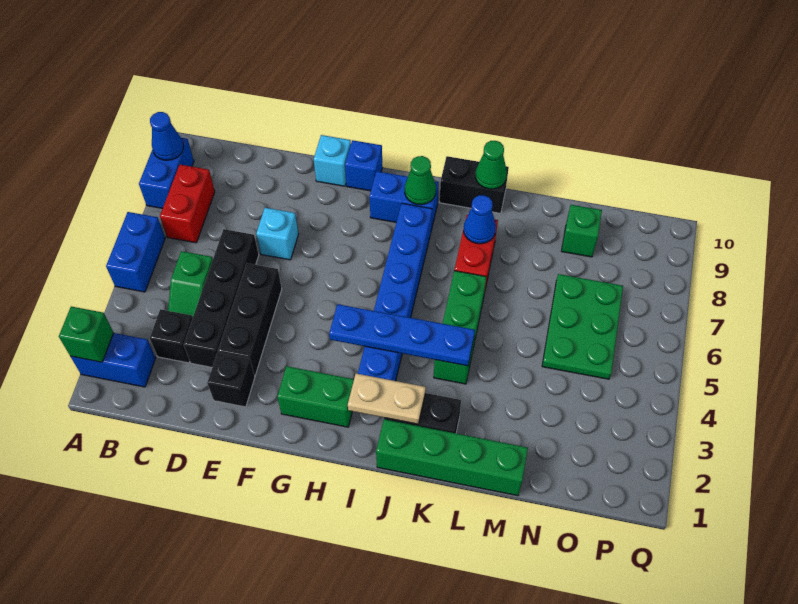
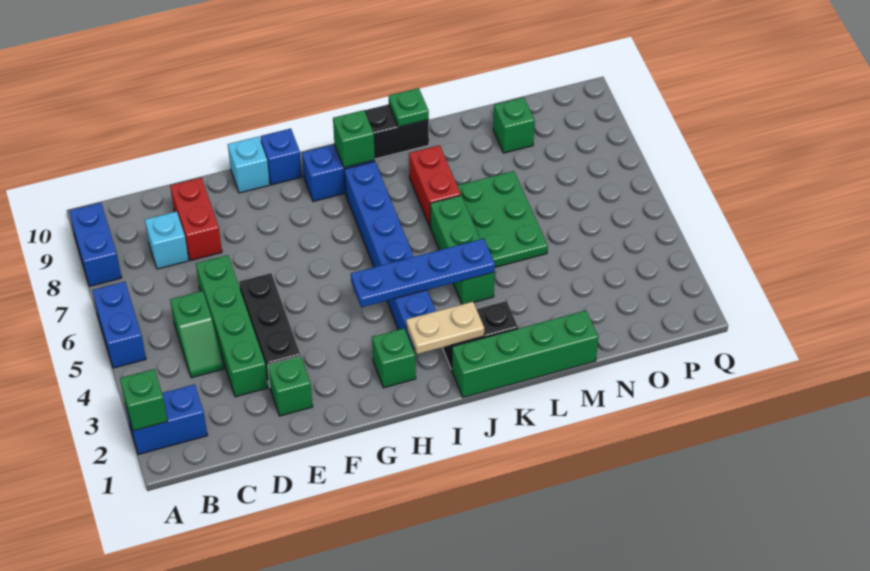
blue cone A9 level 2 -> none
red brick B7:B8 level 1 -> red brick D8:D9 level 1
black brick C3 level 1 -> none
black brick D3:D6 level 1 -> green brick D3:D6 level 1
black brick E2 level 1 -> green brick E2 level 1
cyan brick E7 level 1 -> cyan brick C8 level 1
green brick G2:H2 level 1 -> green brick H2 level 1
green cone I9 level 2 -> green brick I9 level 2
blue cone K8 level 2 -> none
green cone K10 level 2 -> green plate K10 level 2
green plate N5:O7 level 1 -> green plate L5:M7 level 1

